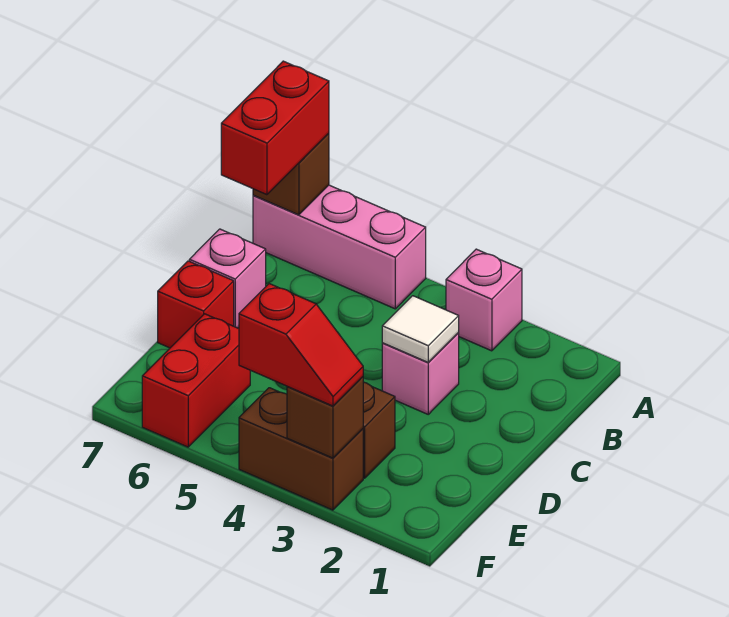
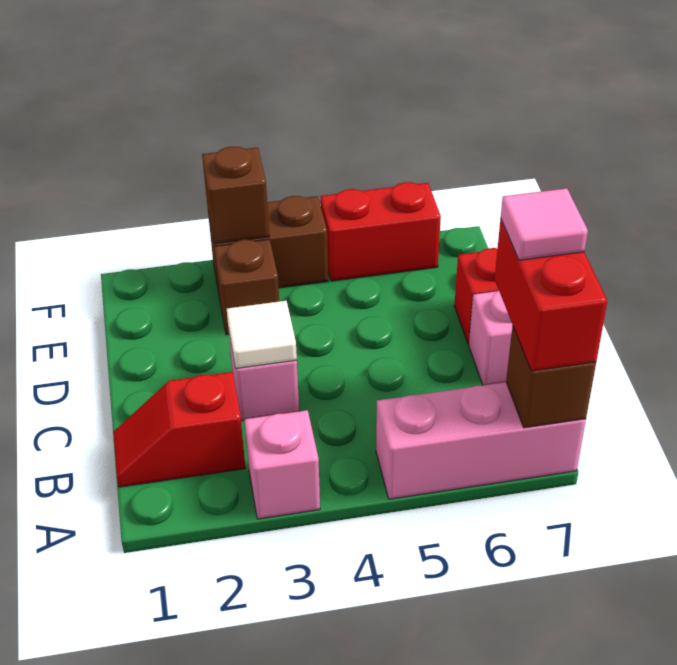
none -> pink tile B7 level 4
red brick E6:F6 level 1 -> red brick F5:F6 level 1
red slope F3:F4 level 3 top 4 -> red slope B1:B2 level 1 top 2

